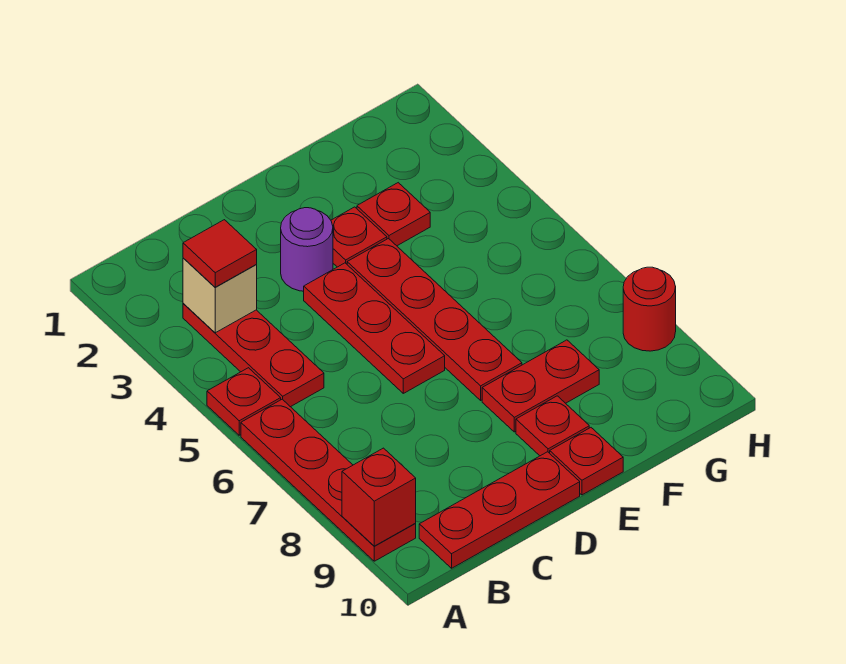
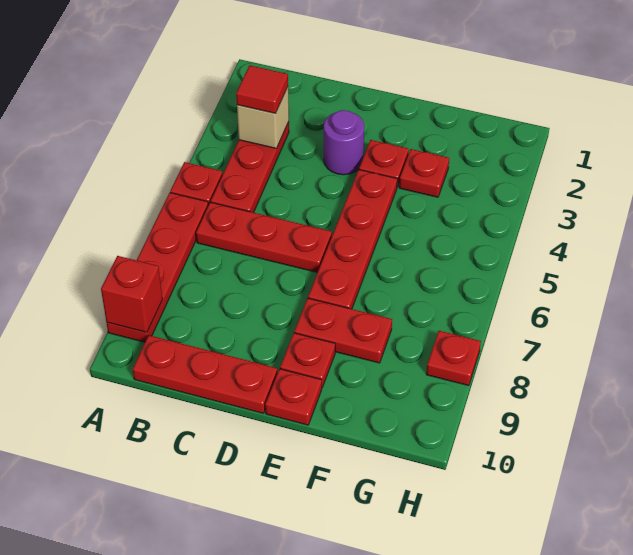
red plate D4:D6 level 1 -> red plate B6:D6 level 1
red round brick H8 level 1 -> red plate H8 level 1

